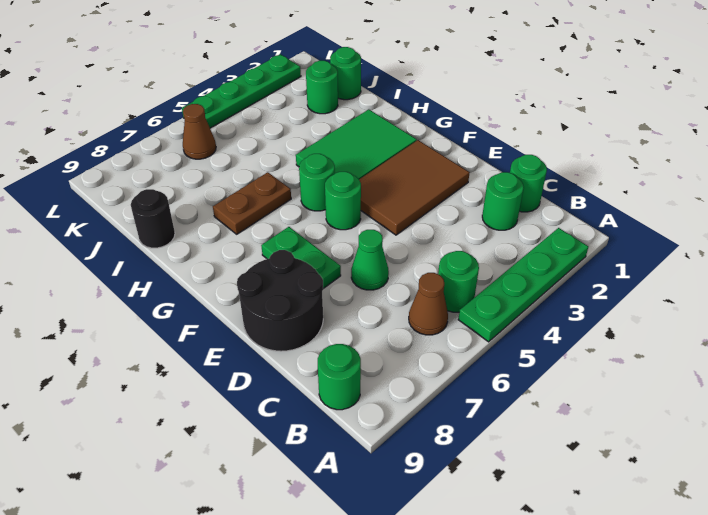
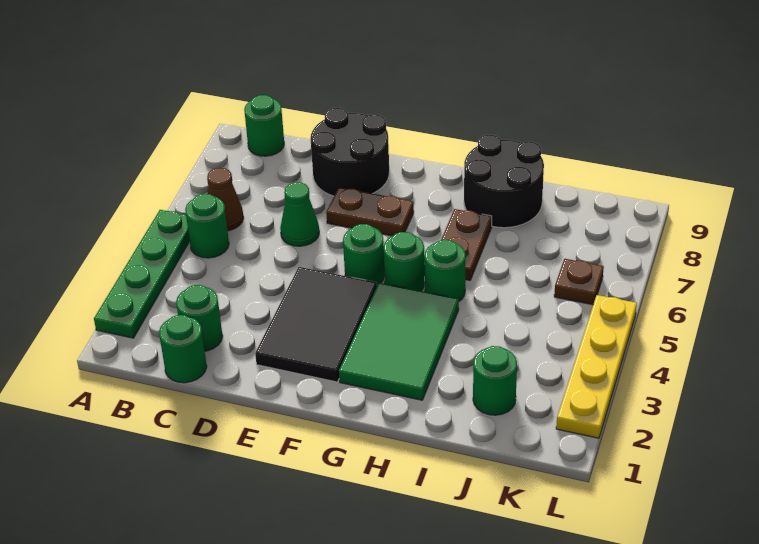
brown tile E2:F4 level 1 -> black tile E2:F4 level 1
green plate E7:F7 level 1 -> brown plate E7:F7 level 1
black round brick I9 level 1 -> black round brick H8:I9 level 1
green round brick J1 level 1 -> green round brick H5 level 1
brown cone K6 level 1 -> brown plate K6 level 1
green plate L2:L5 level 1 -> yellow plate L2:L5 level 1

